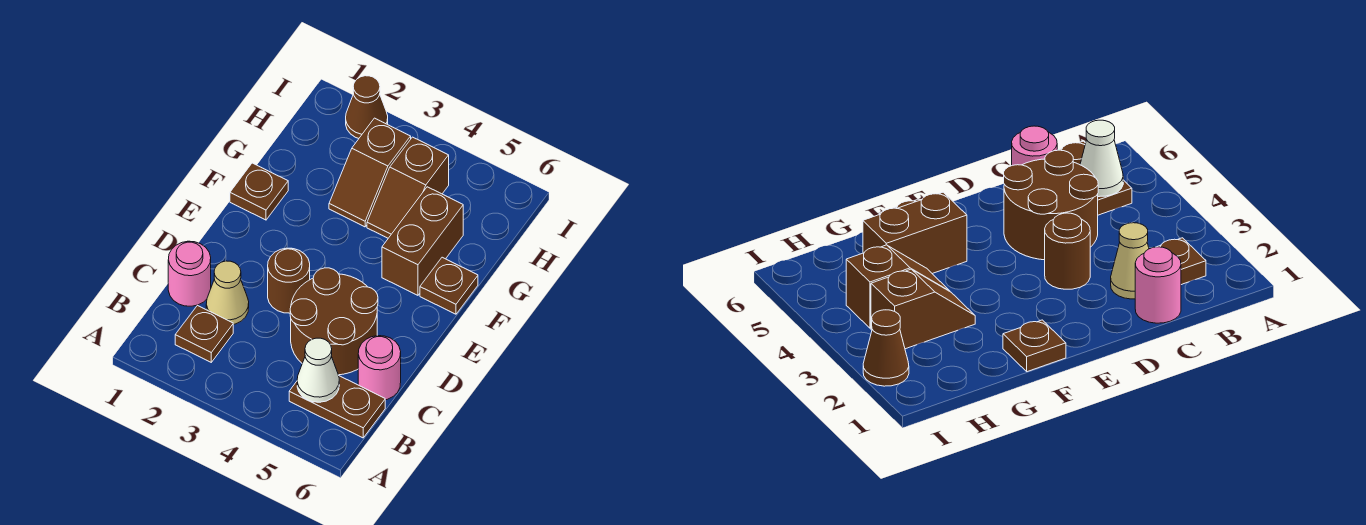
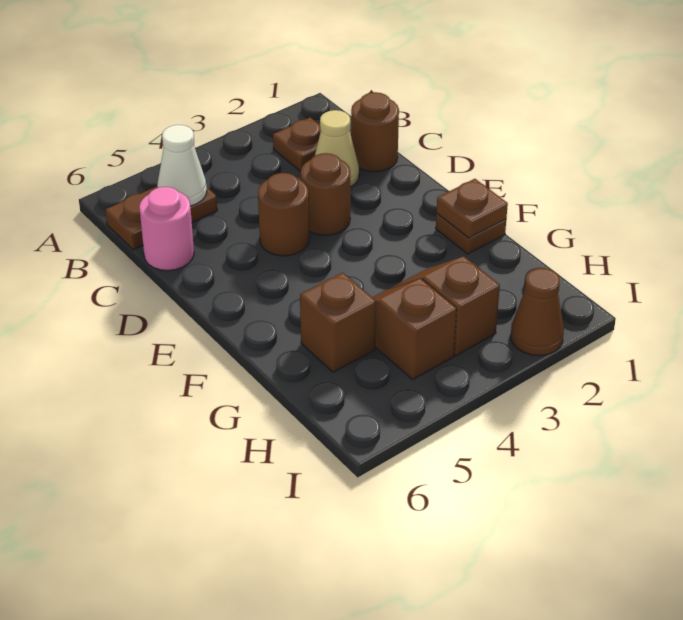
pink round brick C1 level 1 -> brown round brick C1 level 1
brown round brick C4:D5 level 1 -> brown round brick D4 level 1
brown brick F5:G5 level 1 -> brown brick G5 level 1
brown plate F6 level 1 -> brown plate F1 level 2

